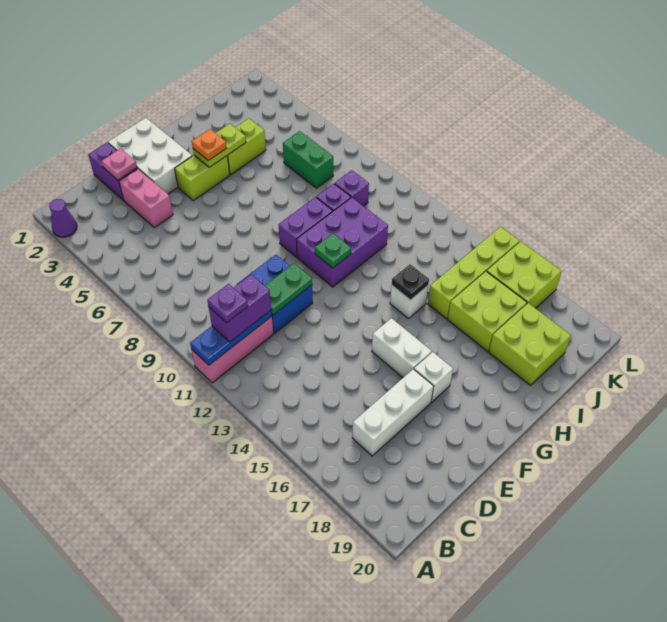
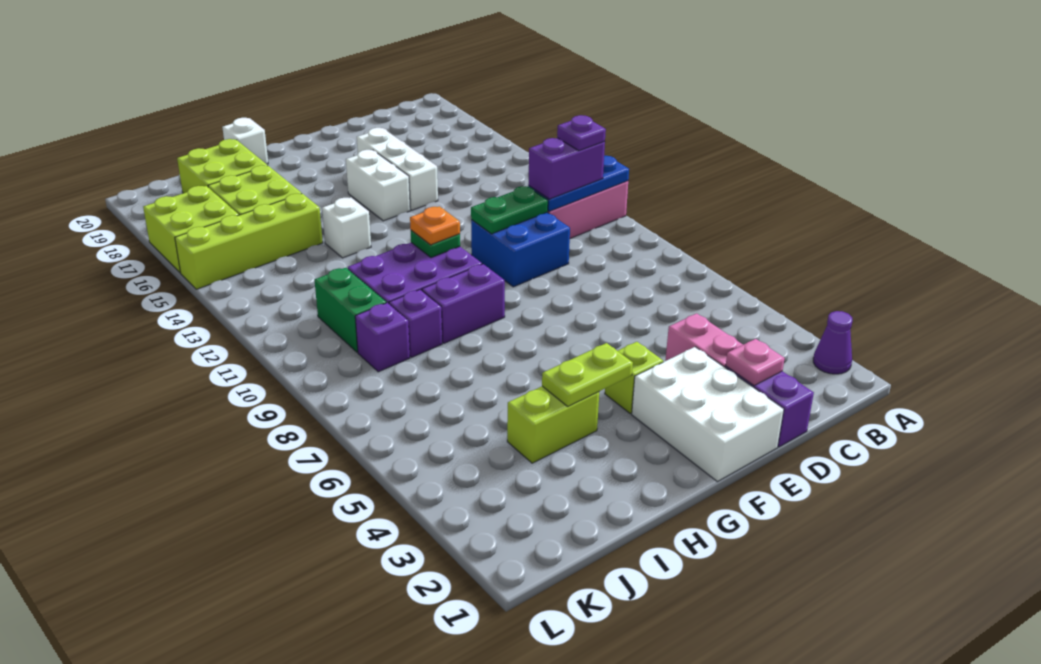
white brick C17:E17 level 1 -> white brick E15:E17 level 1
lime brick F4:G4 level 1 -> lime brick F4 level 1
white brick F17 level 1 -> white brick H20 level 1
orange plate G4 level 3 -> orange plate G11 level 3
black plate H14 level 2 -> none
green brick J6:J7 level 1 -> green brick J10:J11 level 1

